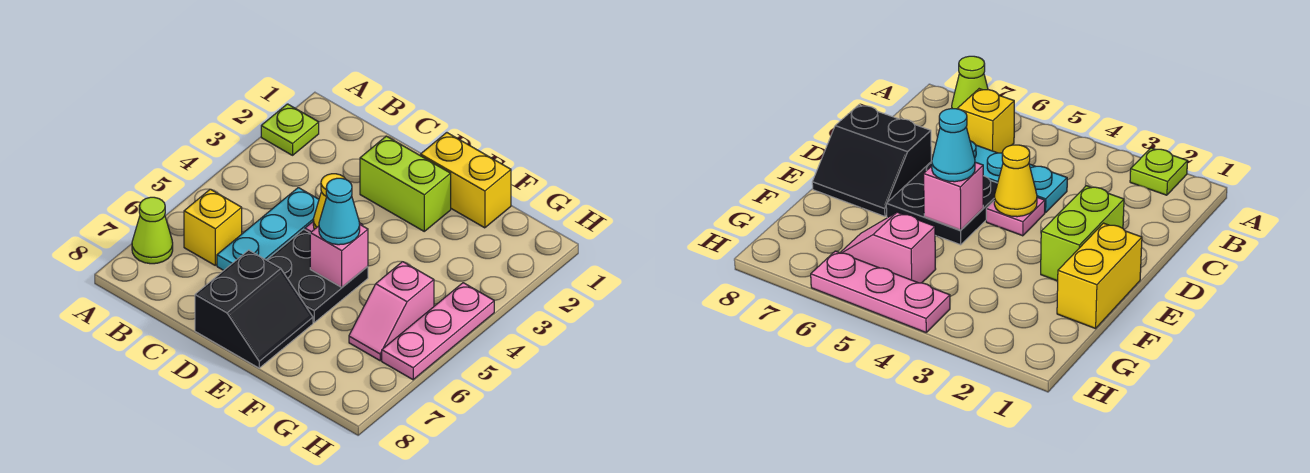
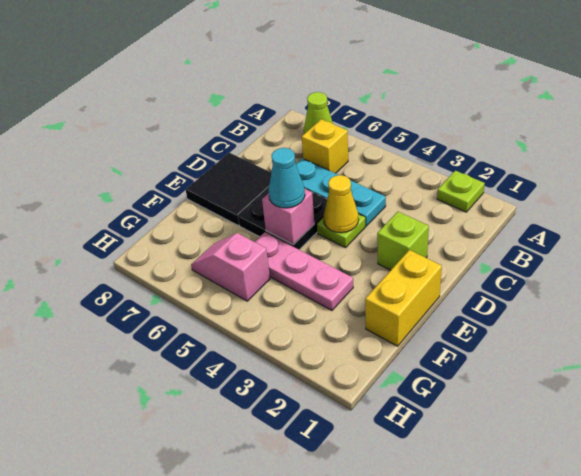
lime brick D2:E2 level 1 -> lime brick D2 level 1
pink plate D4 level 1 -> lime plate D4 level 1
black slope D7:E8 level 1 top D -> black tile D7:E8 level 1
pink plate H4:H6 level 1 -> pink plate F3:F5 level 1

